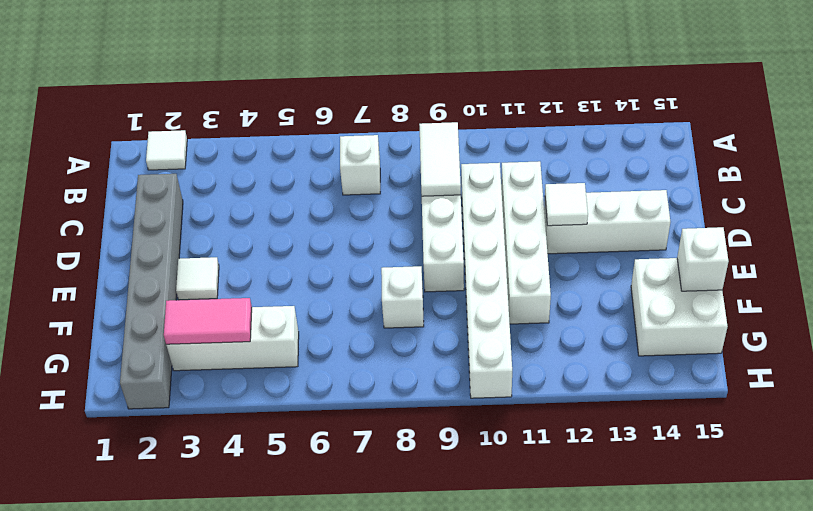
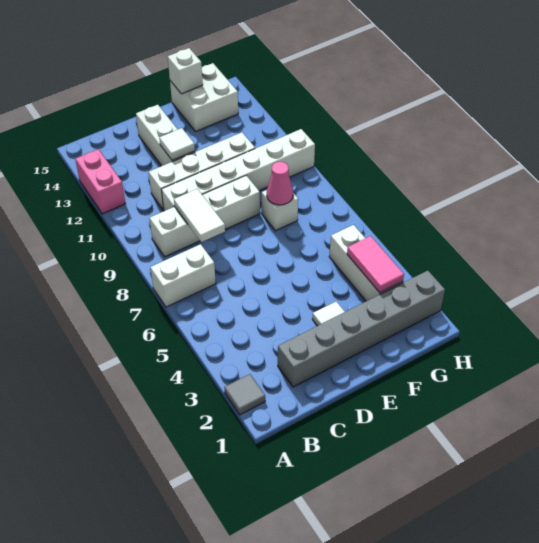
white tile A2 level 1 -> grey tile A2 level 1
none -> pink brick A12:A13 level 1
white brick B7 level 1 -> white brick A7:B7 level 1
white tile B9:C9 level 2 -> white tile C8:C9 level 2
none -> pink cone F8 level 2

